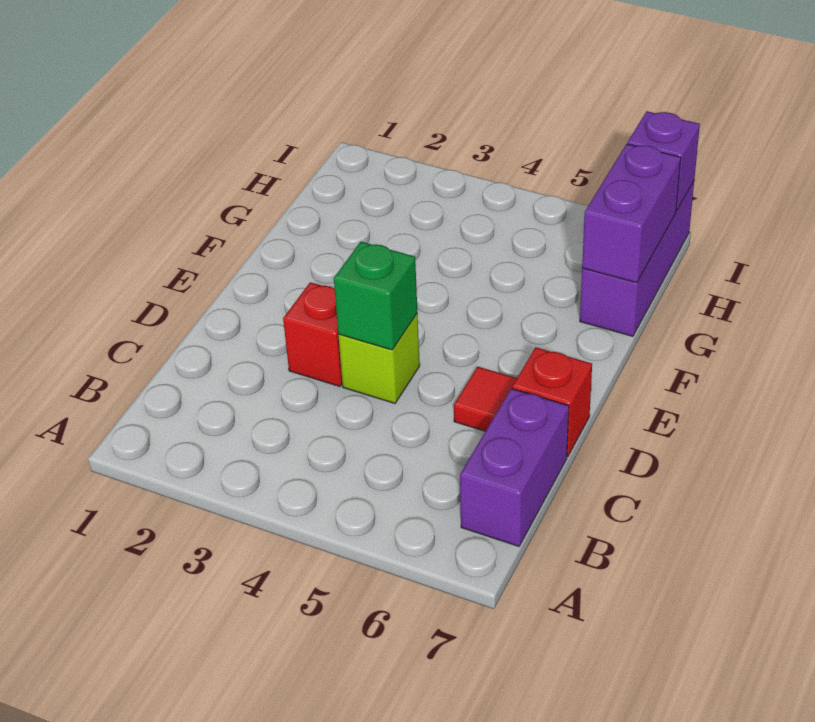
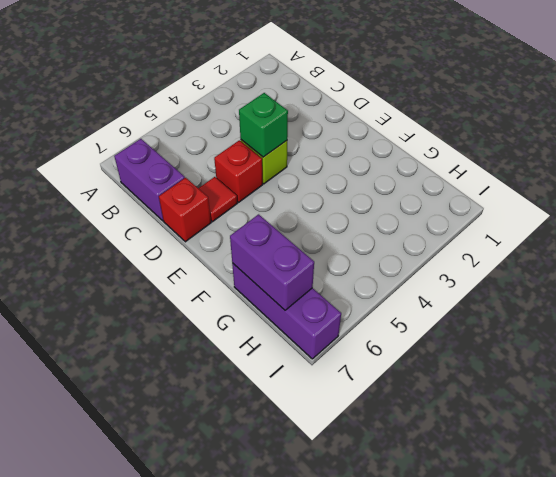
red brick D3 level 1 -> red brick D5 level 1
purple brick I7 level 2 -> none

